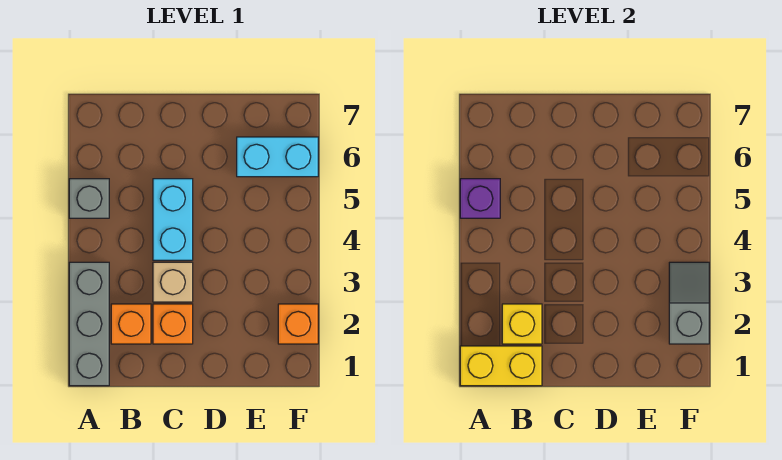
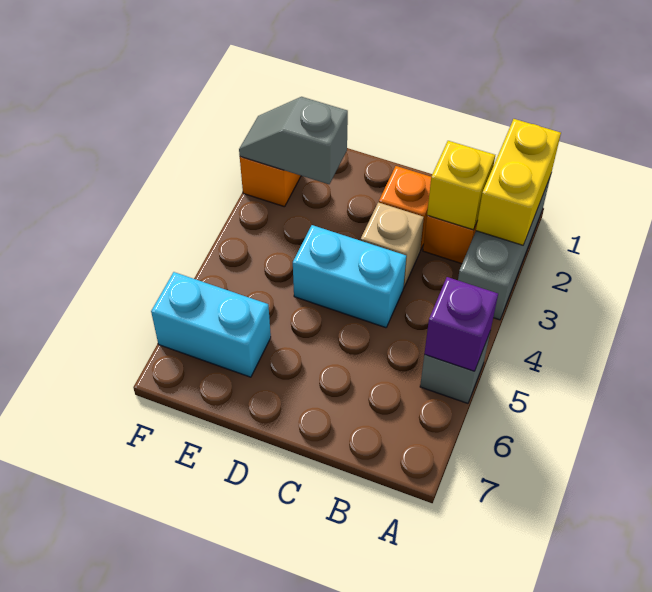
yellow brick A1:B1 level 2 -> yellow brick A1:A2 level 2
cyan brick C4:C5 level 1 -> cyan brick C4:D4 level 1
grey slope F2:F3 level 2 top 2 -> grey slope E2:F2 level 2 top E

